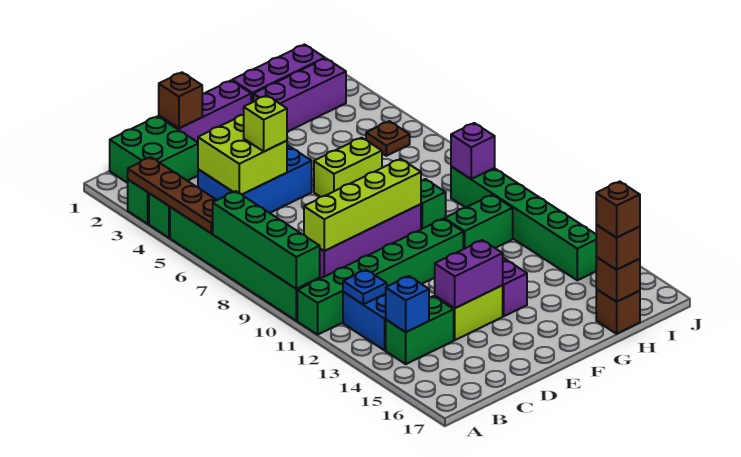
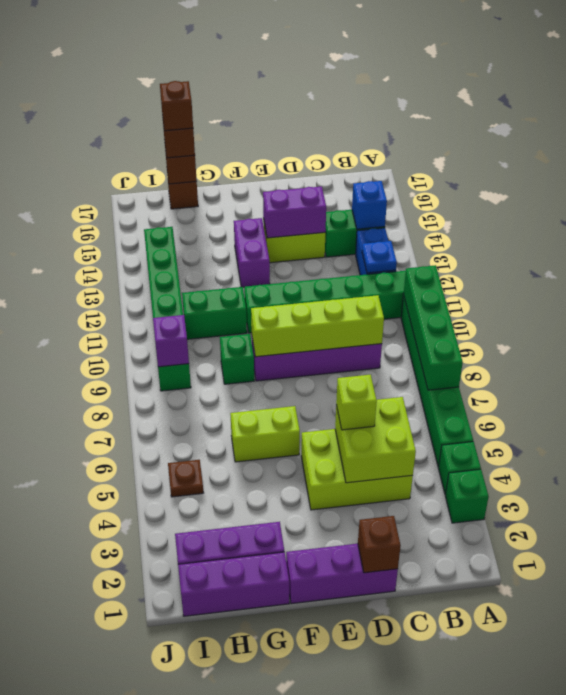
brown plate A3:A6 level 2 -> none
green brick B1:C2 level 1 -> none
blue brick C4:E5 level 1 -> lime brick C4:E5 level 1

